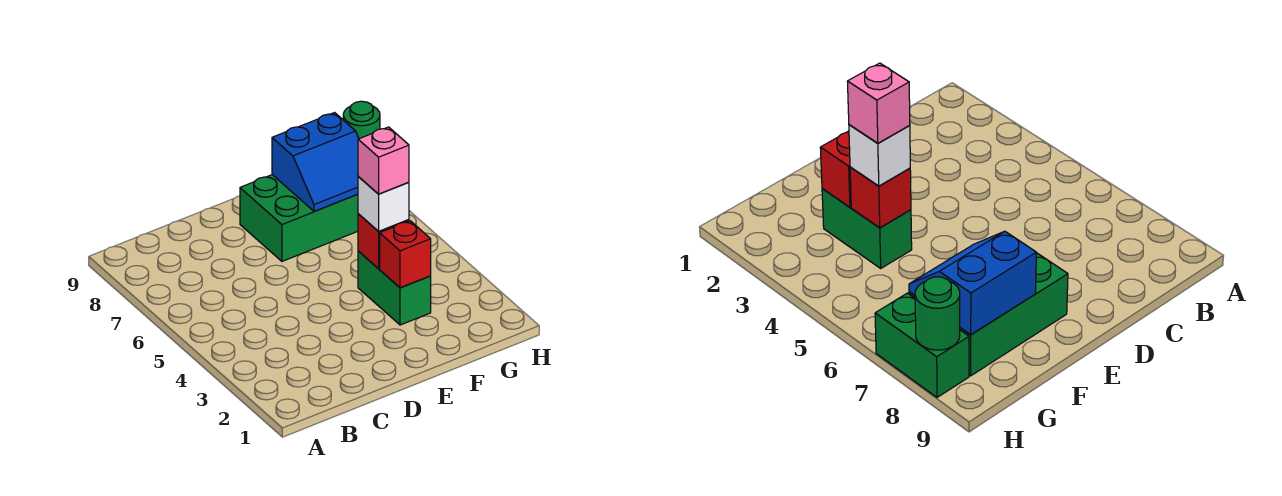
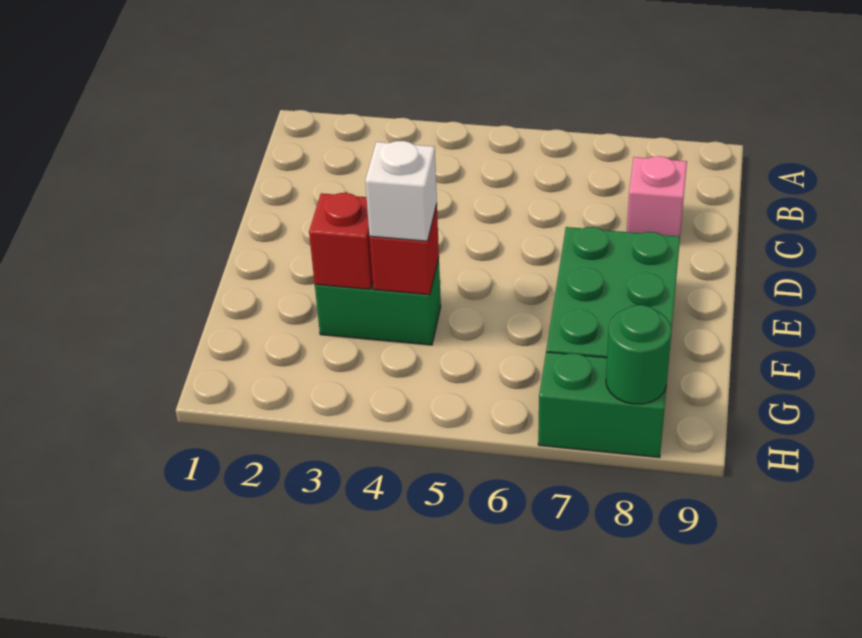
pink brick F4 level 4 -> pink brick C8 level 1
blue slope F7:G8 level 2 top 8 -> none

